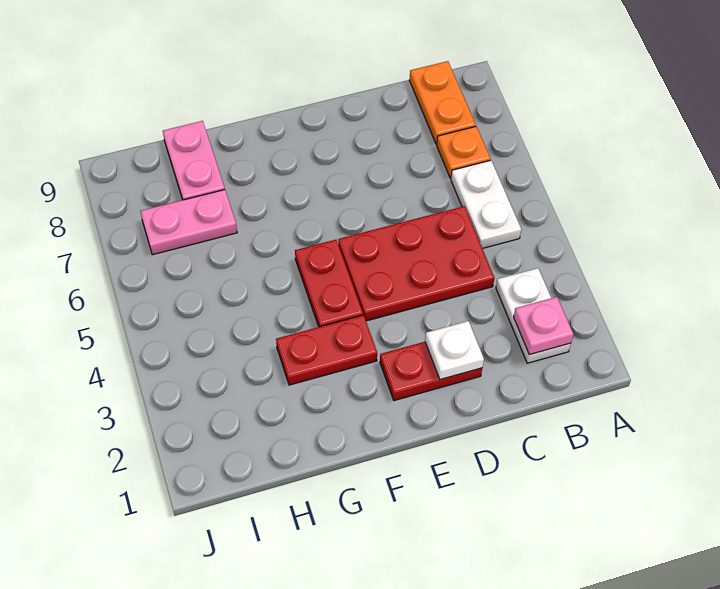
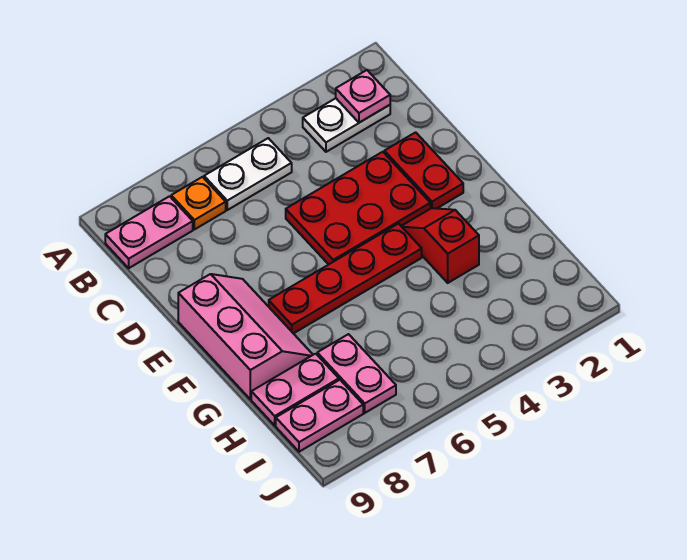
orange plate B8:B9 level 1 -> pink plate B8:B9 level 1
red plate C4:E5 level 1 -> red plate D3:E5 level 1
white plate D2 level 2 -> none
none -> pink slope E8:G9 level 1 top 9
red plate F3:G3 level 1 -> red slope F3:G3 level 1 top G
red plate F4:F5 level 1 -> red plate F4:F7 level 1
none -> pink plate I8:I9 level 1

